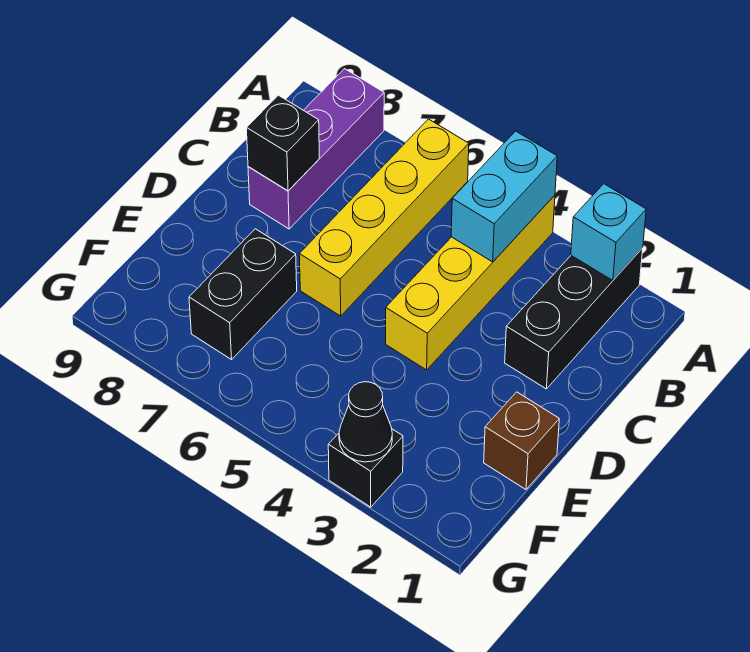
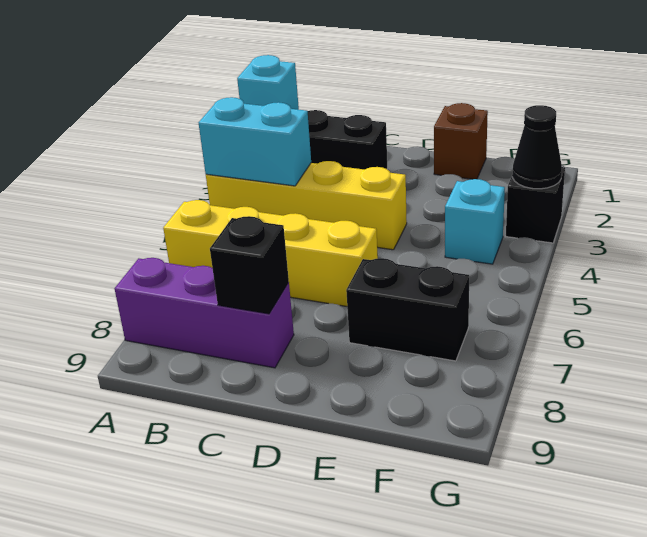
none -> cyan brick F4 level 1

